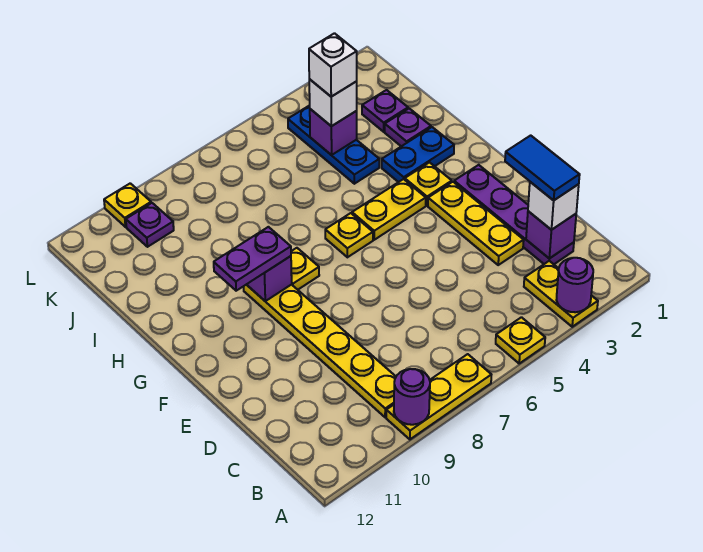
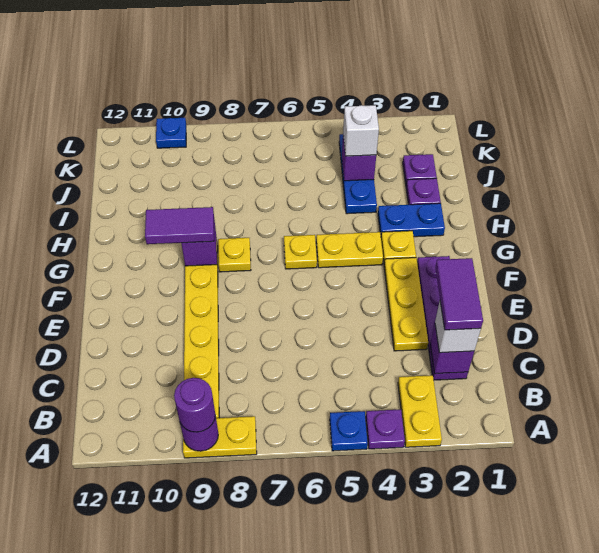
purple round brick A3 level 2 -> purple round brick A9 level 3
yellow plate A5 level 1 -> blue plate A5 level 1
yellow plate A7:A9 level 1 -> yellow plate A8:A9 level 1
blue tile C2:D2 level 4 -> purple tile C2:D2 level 4
purple plate G9:G10 level 3 -> purple tile G9:G10 level 3
white brick J4 level 4 -> none
purple plate K10 level 1 -> purple plate A4 level 1
yellow plate L10 level 1 -> blue plate L10 level 1

